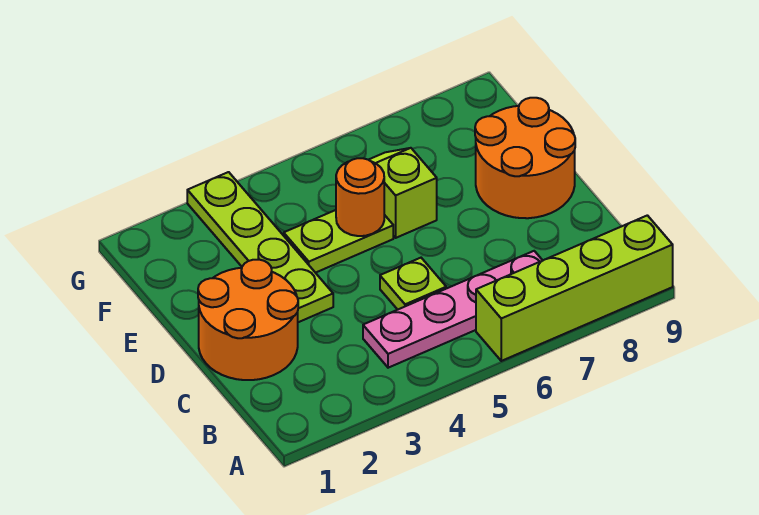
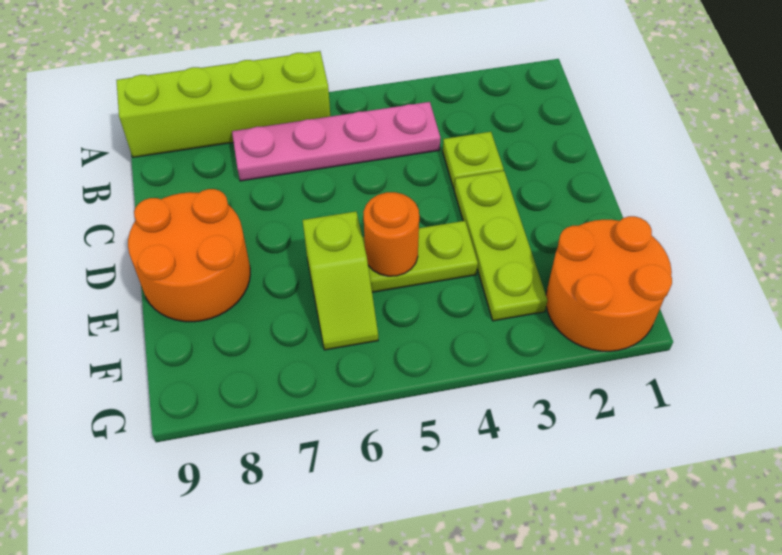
orange round brick C1:D2 level 1 -> orange round brick F1:G2 level 1
lime plate C5 level 1 -> lime plate C3 level 1
lime plate D3:G3 level 1 -> lime plate D3:F3 level 1

